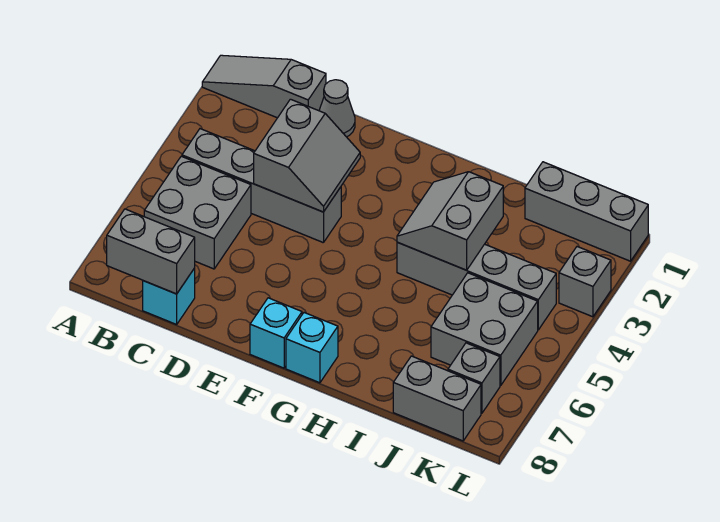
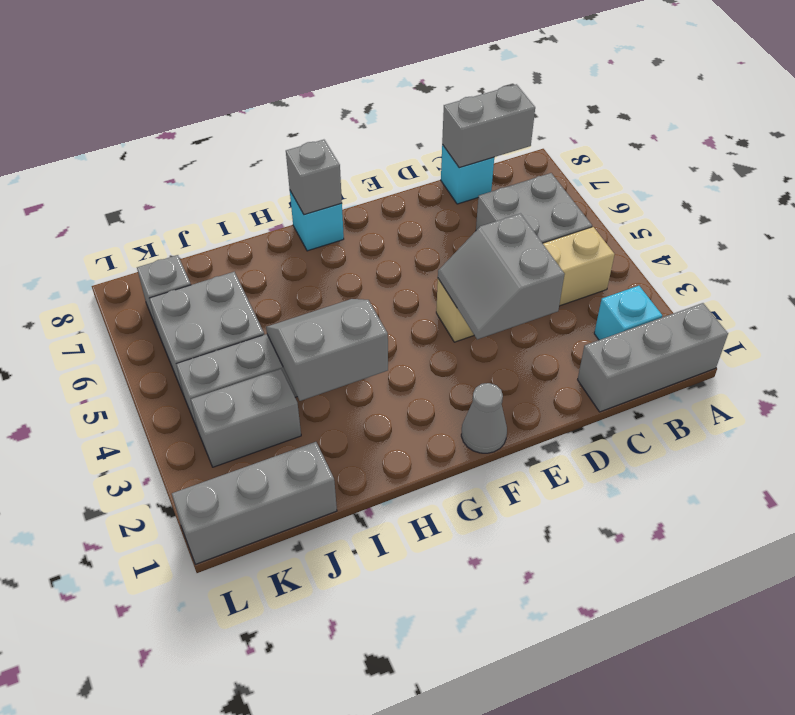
grey slope A1:C1 level 1 top C -> grey brick A1:C1 level 1
grey brick B4:E4 level 1 -> tan brick B4:E4 level 1
grey cone D1 level 1 -> grey cone F1 level 1
cyan brick F8 level 1 -> cyan brick B2 level 1
grey slope H3:I4 level 2 top I -> grey slope H3:I4 level 2 top 3
grey brick J8:K8 level 1 -> grey brick J3:K3 level 1
grey brick L3 level 1 -> grey brick G8 level 2

